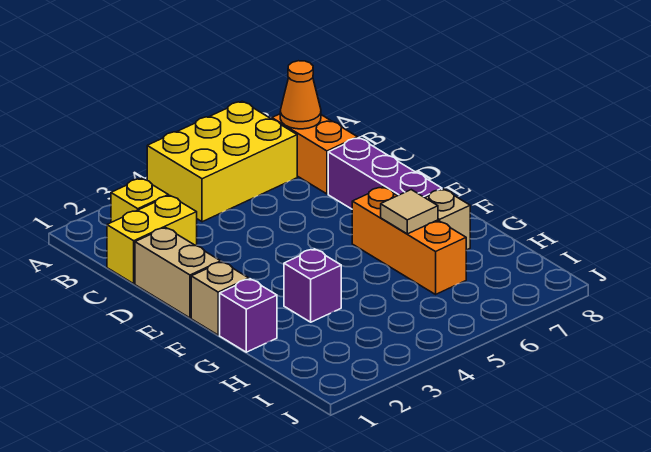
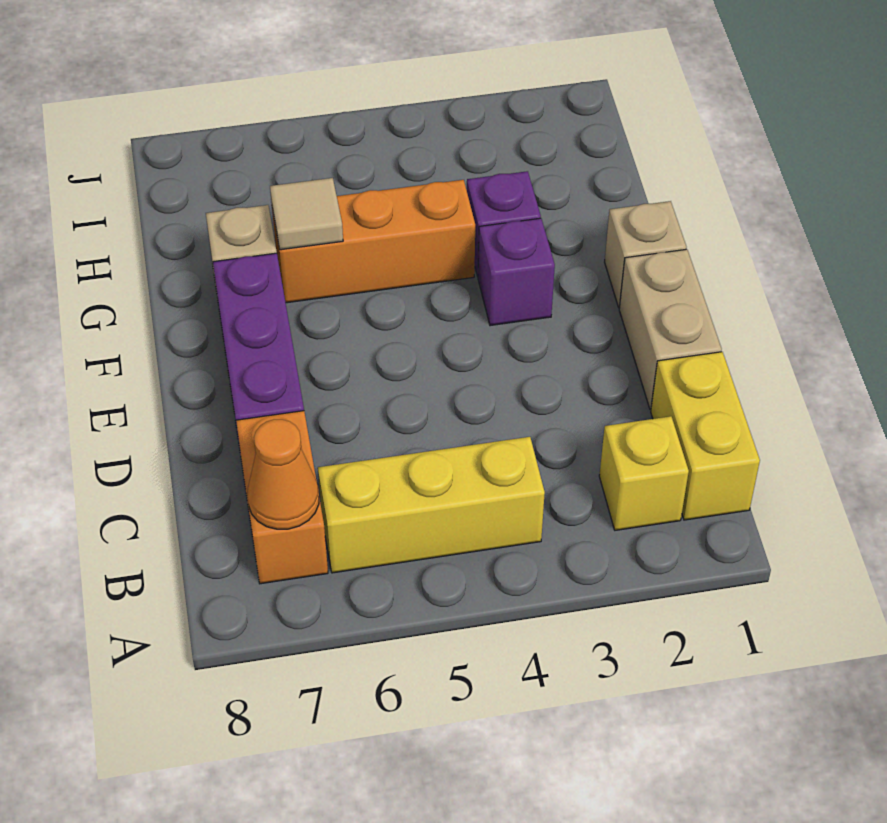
yellow brick A4:B6 level 1 -> yellow brick B4:B6 level 1
yellow brick C1:C2 level 1 -> yellow brick B1:C1 level 1
orange brick F6:H6 level 1 -> orange brick G4:G6 level 1
purple brick G1 level 1 -> purple brick F3 level 1

